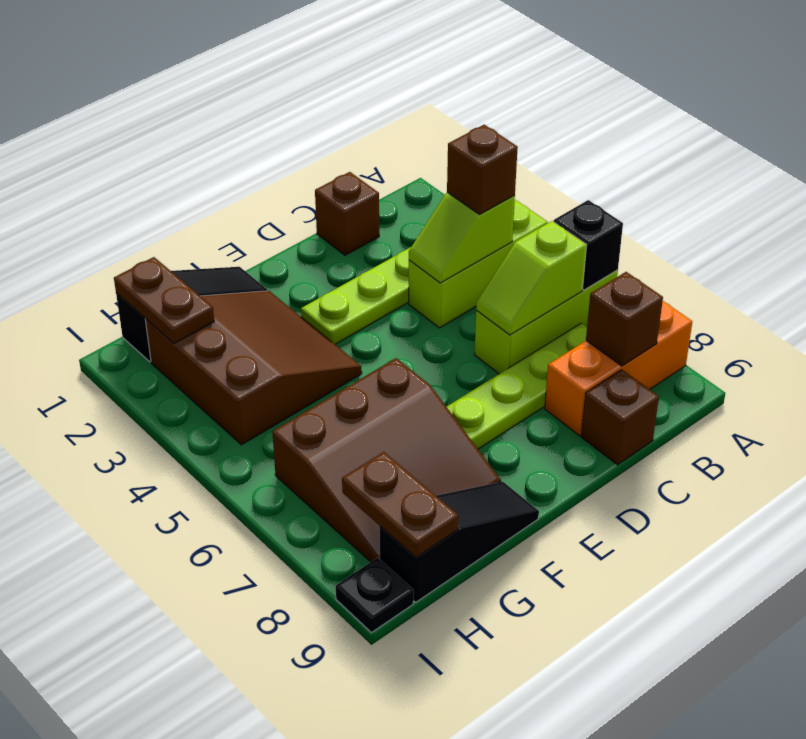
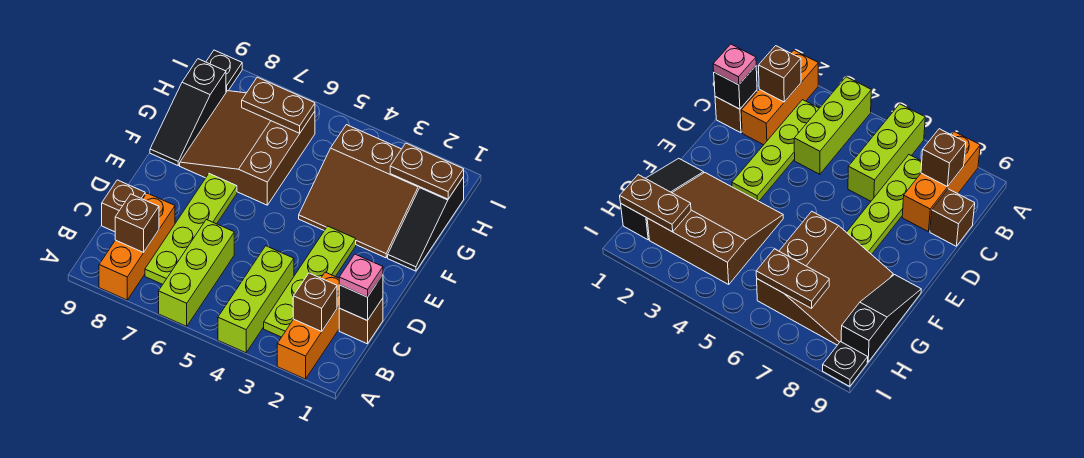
none -> orange brick A2:C2 level 1
black brick A6 level 2 -> black brick C1 level 2
lime slope B4:C4 level 2 top B -> none
brown brick B4 level 3 -> brown brick B2 level 2
lime slope B6:C6 level 2 top B -> none
none -> pink plate C1 level 3
brown plate H8:H9 level 2 -> brown plate H6:H7 level 2

